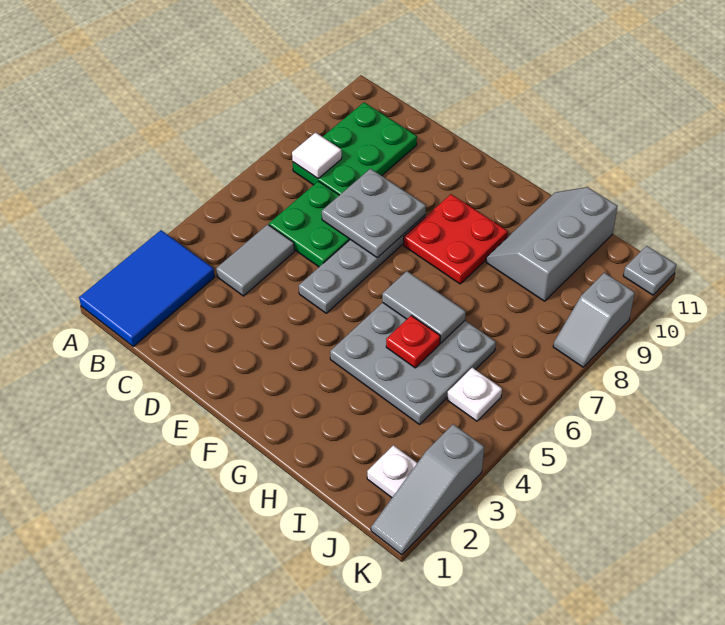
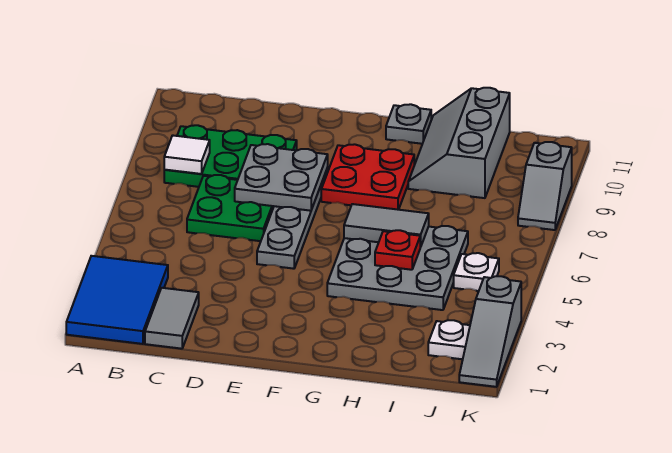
green plate B8:C10 level 1 -> green plate B8:D9 level 1
grey tile C4:C5 level 1 -> grey tile C1:C2 level 1
grey plate K11 level 1 -> grey plate G11 level 1

